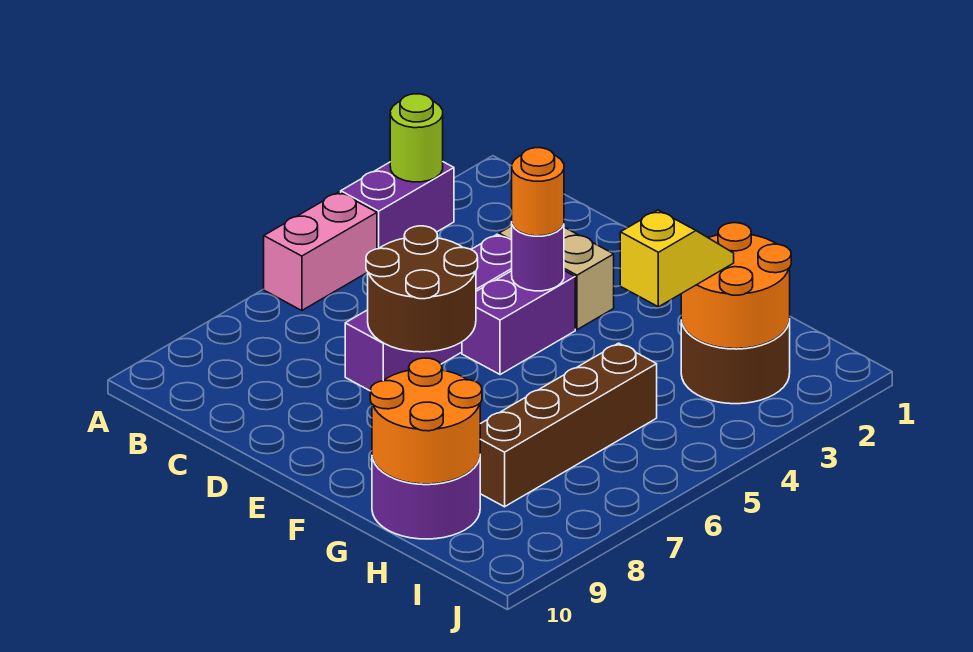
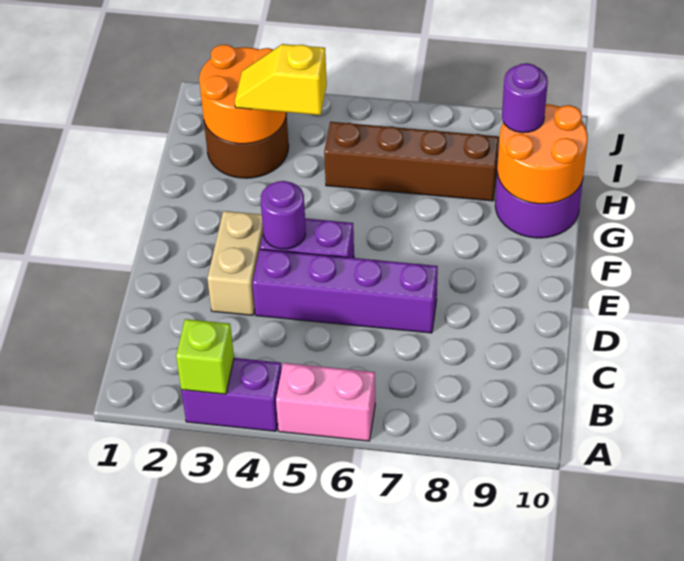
lime round brick A3 level 2 -> lime brick A3 level 2
brown round brick D6:E7 level 2 -> none
orange round brick E4 level 3 -> none
none -> purple round brick H9 level 3

